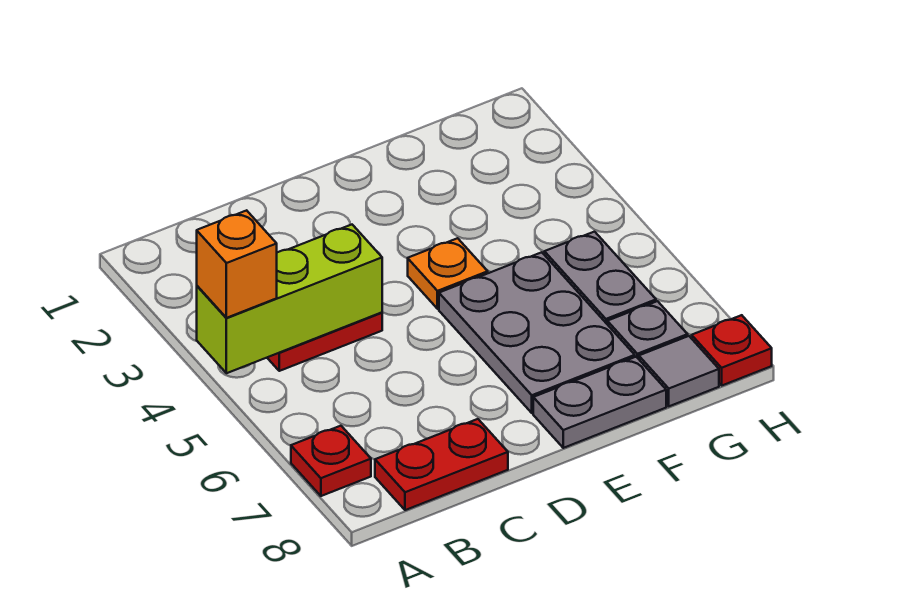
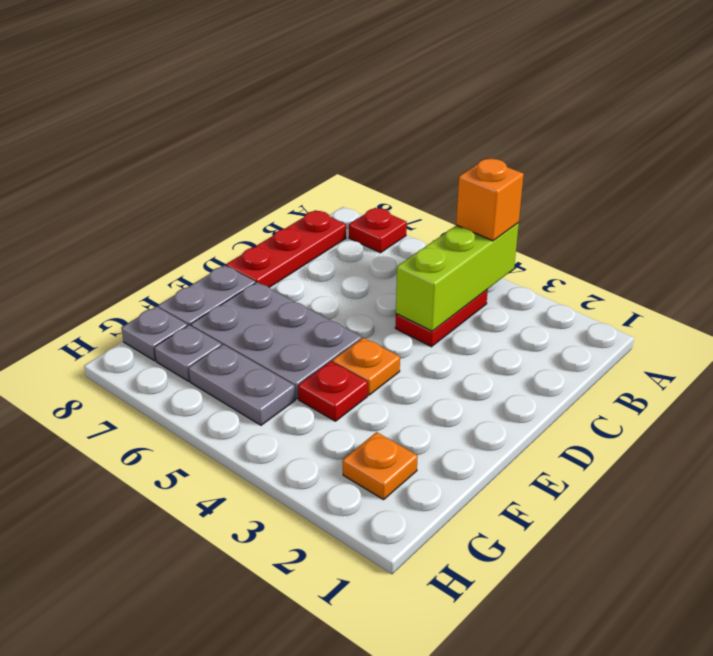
red plate B8:C8 level 1 -> red plate B8:D8 level 1
none -> orange plate G2 level 1
grey tile G8 level 1 -> grey plate G8 level 1
red plate H8 level 1 -> red plate F4 level 1

